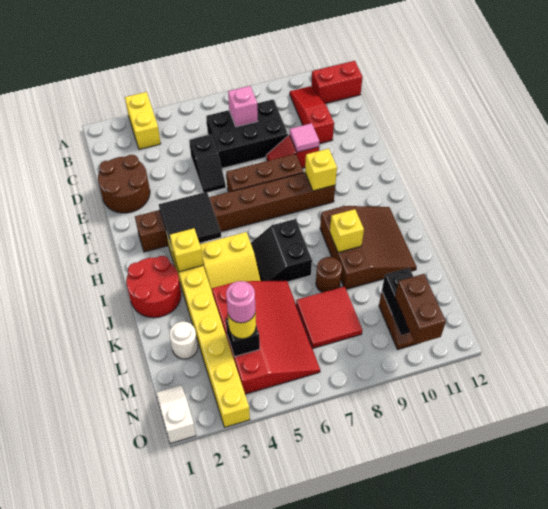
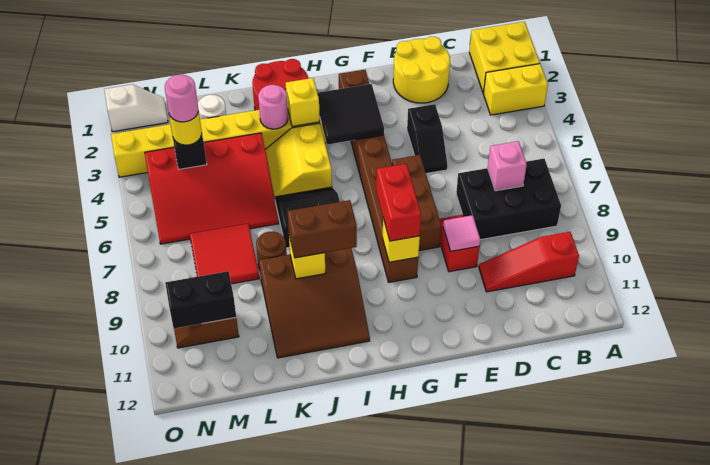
none -> yellow brick A1:B2 level 1
red slope B10:D10 level 1 top D -> red slope B10:D10 level 1 top B
red brick B11:B12 level 1 -> red brick G8:G9 level 3
black brick C6:D8 level 1 -> black brick B7:D8 level 1
brown round brick D1:E2 level 1 -> yellow round brick D1:E2 level 1
black slope D5:E5 level 1 top D -> black slope E4:E5 level 1 top 4
none -> pink round brick J3 level 2
brown brick N10:O10 level 3 -> brown brick I9:J9 level 3

